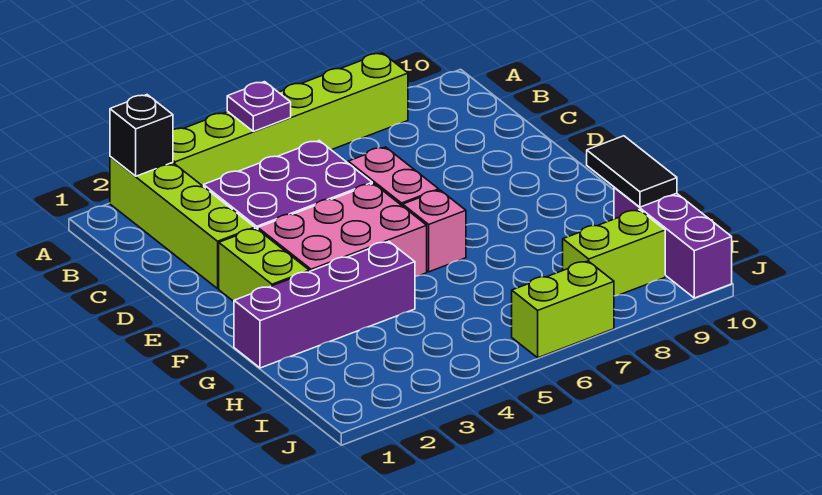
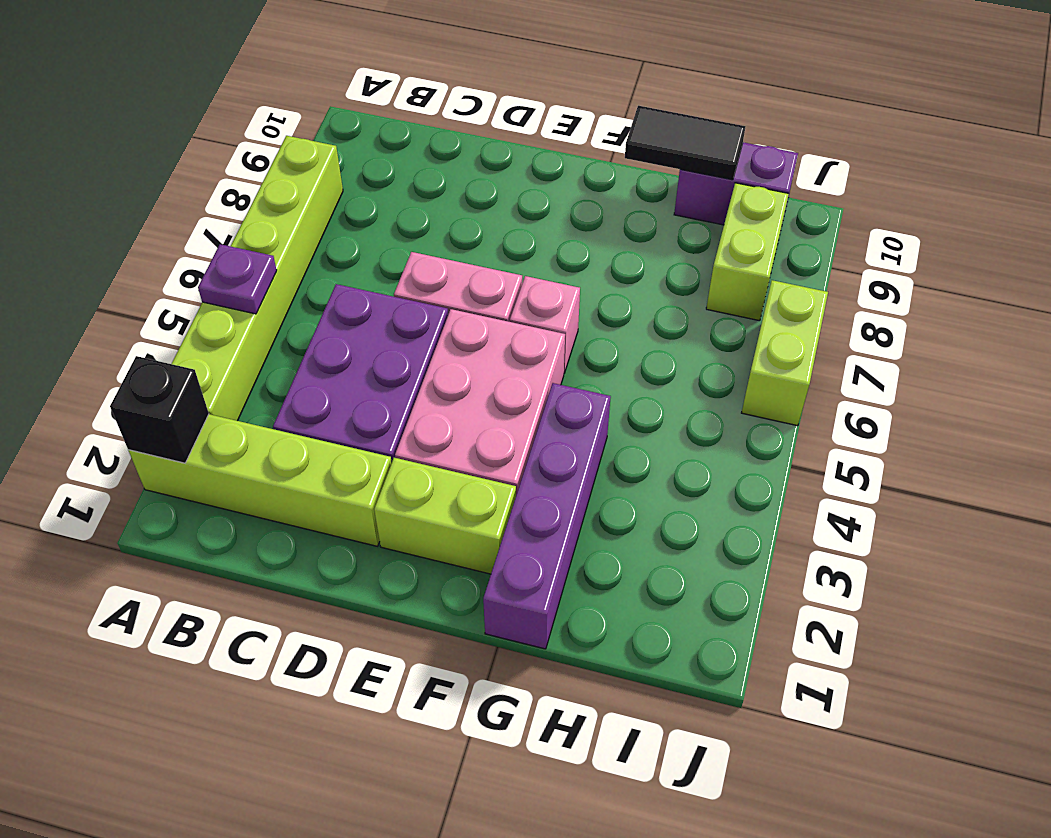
purple brick H10:J10 level 1 -> purple brick H10:I10 level 1

